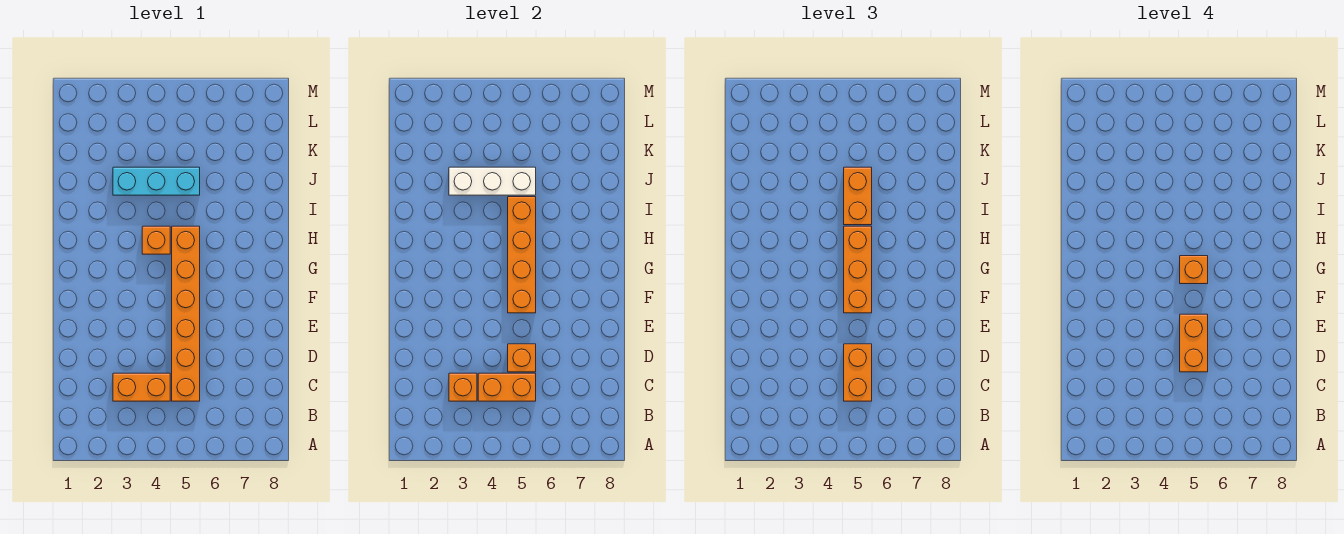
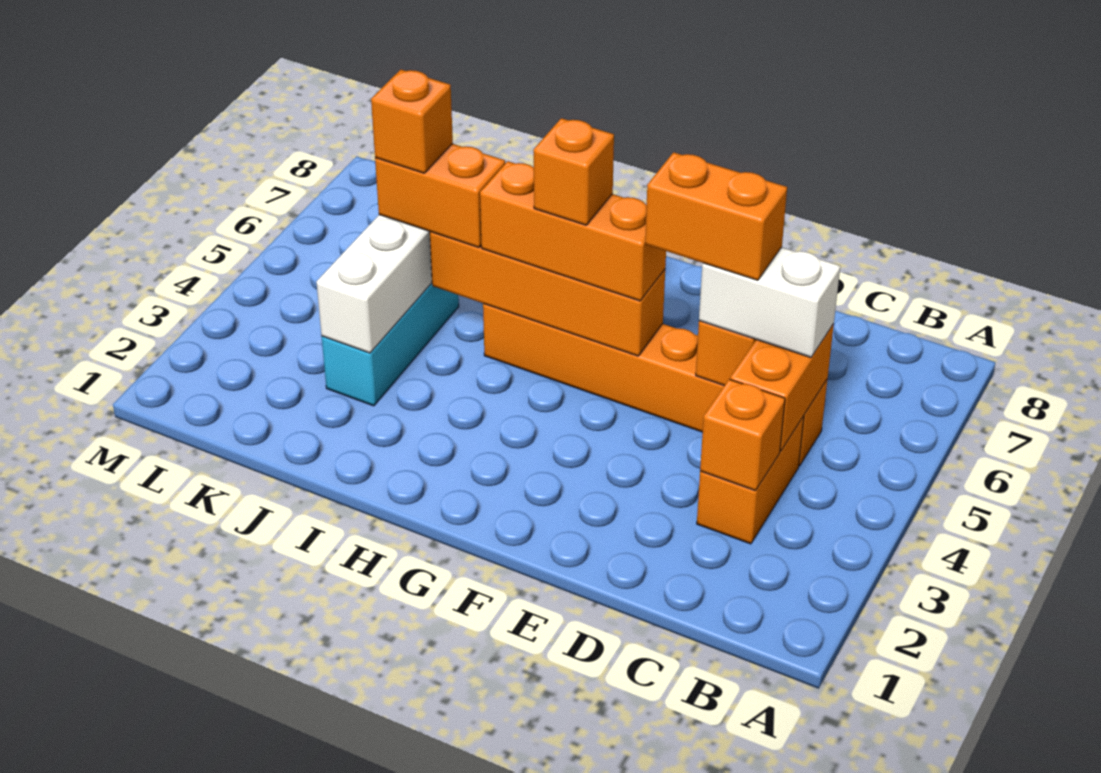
orange brick C5:D5 level 3 -> white brick C5:D5 level 3
orange brick H4 level 1 -> orange brick J5 level 4

